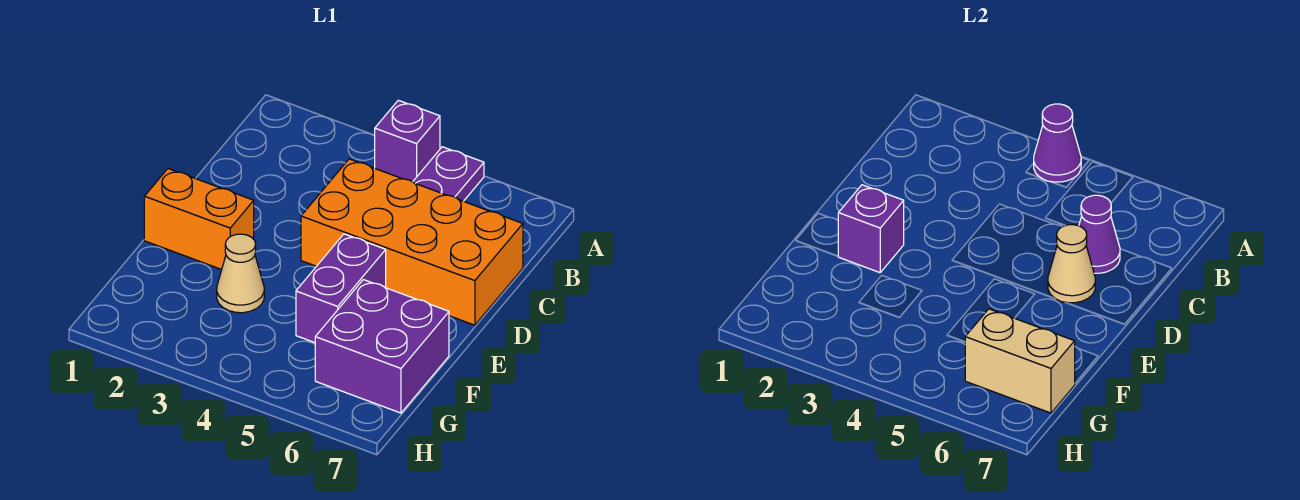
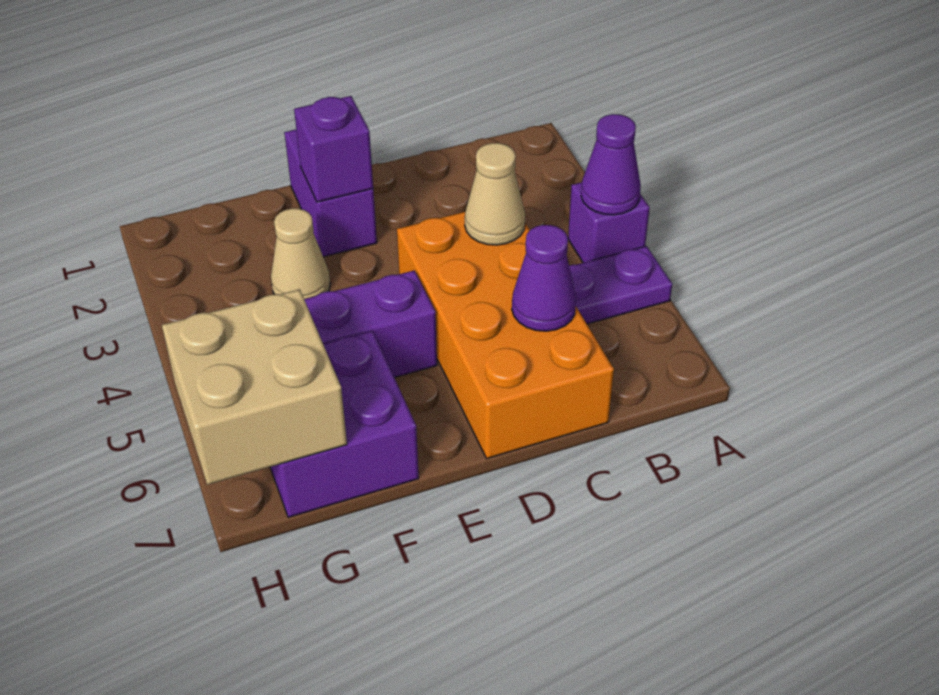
tan cone D6 level 2 -> tan cone C4 level 2
orange brick E1:E2 level 1 -> purple brick E1:E2 level 1
tan brick G6:G7 level 2 -> tan brick G6:H7 level 2

